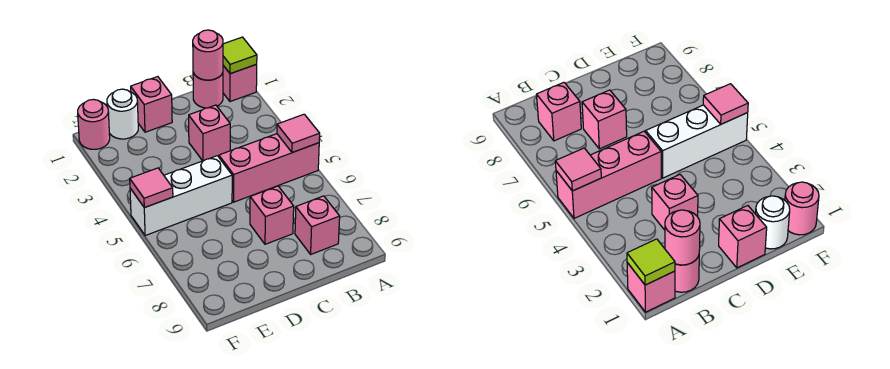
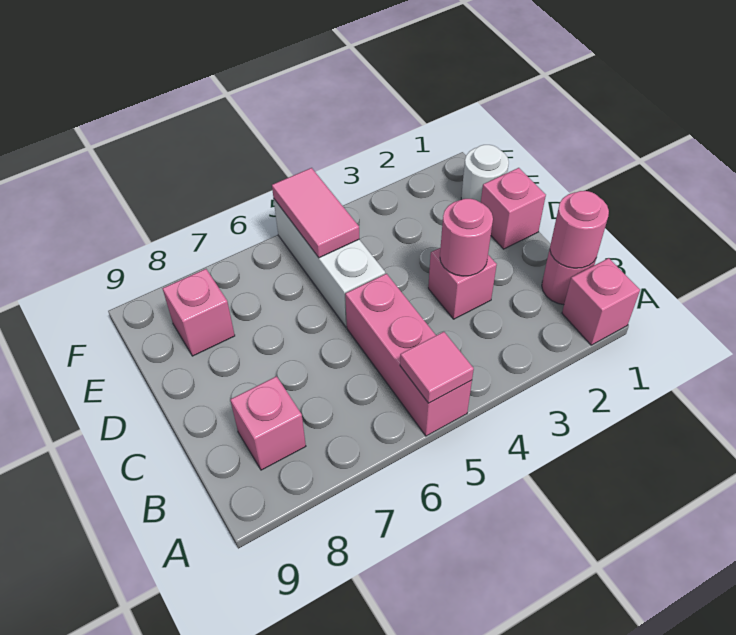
lime tile A1 level 2 -> none
pink brick C7 level 1 -> pink brick E8 level 1
pink round brick F1 level 1 -> pink round brick C3 level 2
pink tile F5 level 2 -> pink tile E5:F5 level 2

